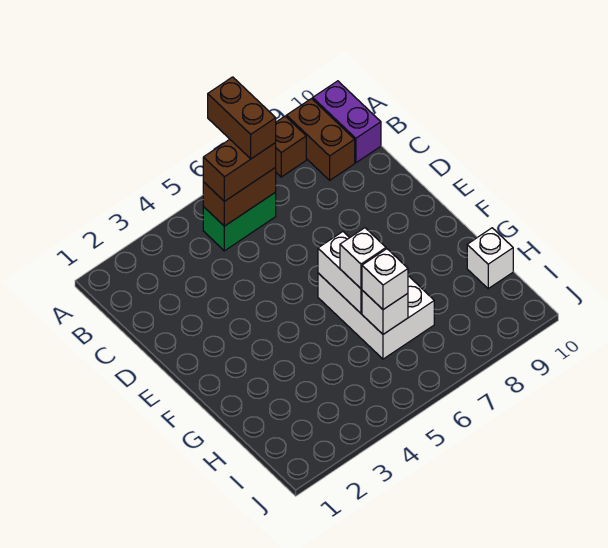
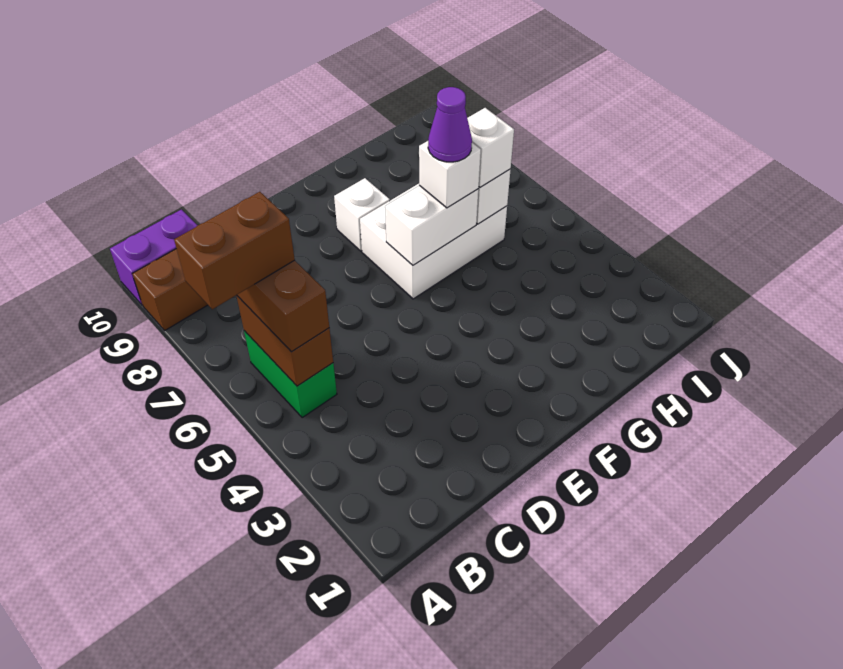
brown brick A8 level 1 -> none
none -> purple cone G6 level 4
white brick H10 level 1 -> white brick F8 level 1

